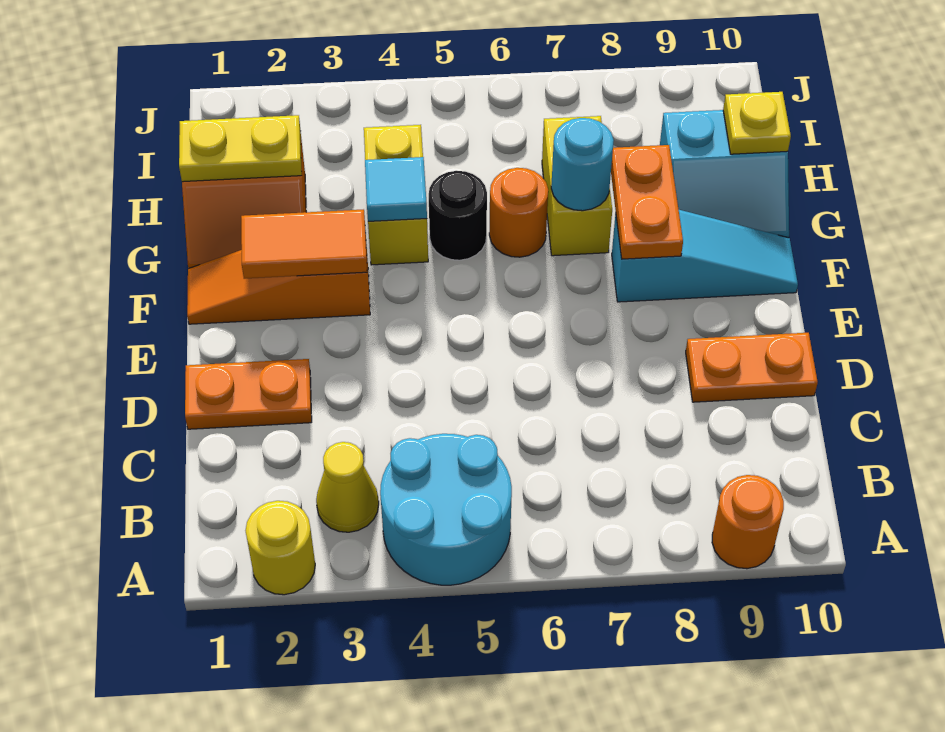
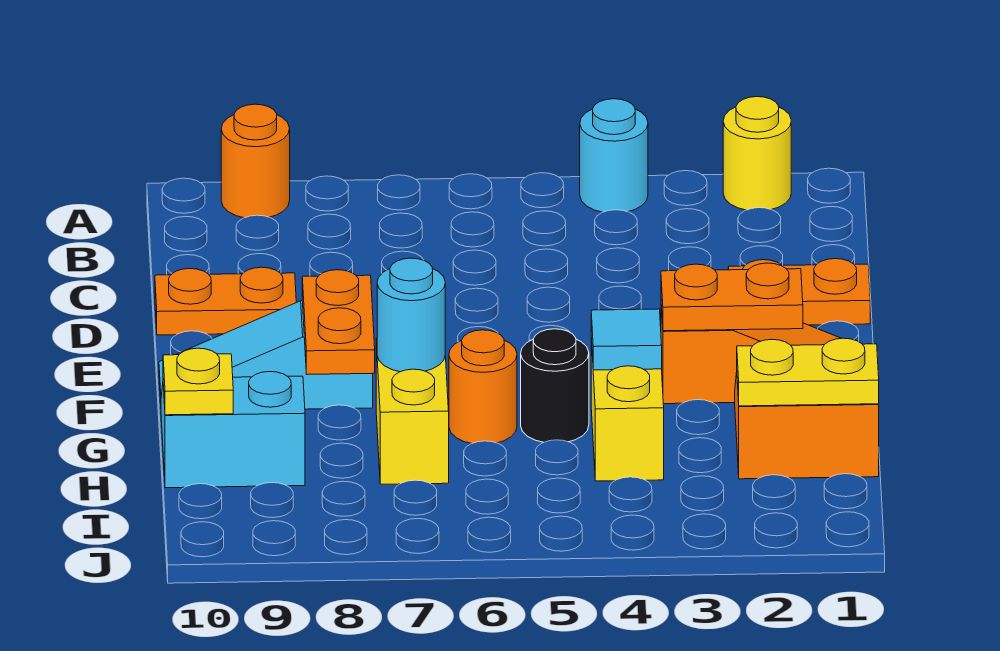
cyan round brick A4:B5 level 1 -> cyan round brick A4 level 1
yellow cone B3 level 1 -> none
orange tile F2:F3 level 2 -> orange plate F2:F3 level 2

